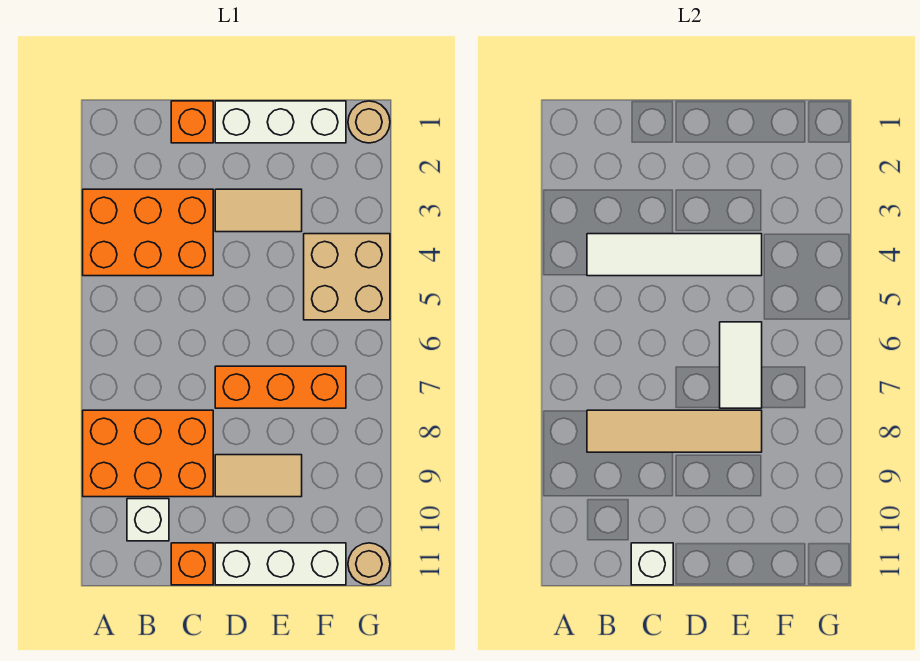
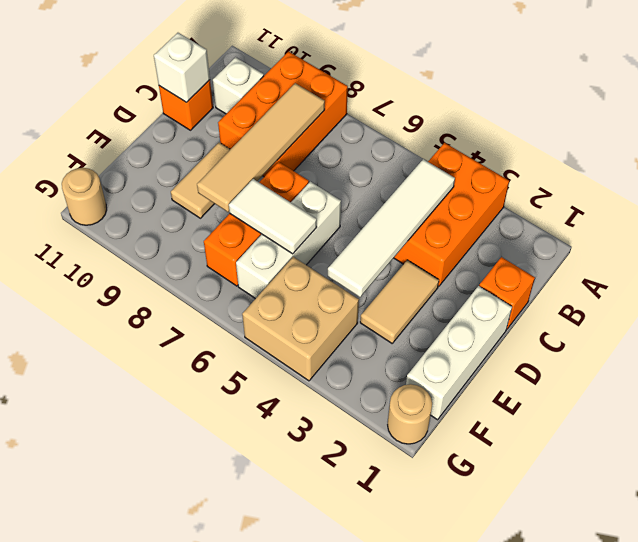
white brick D11:F11 level 1 -> white brick D6:F6 level 1

